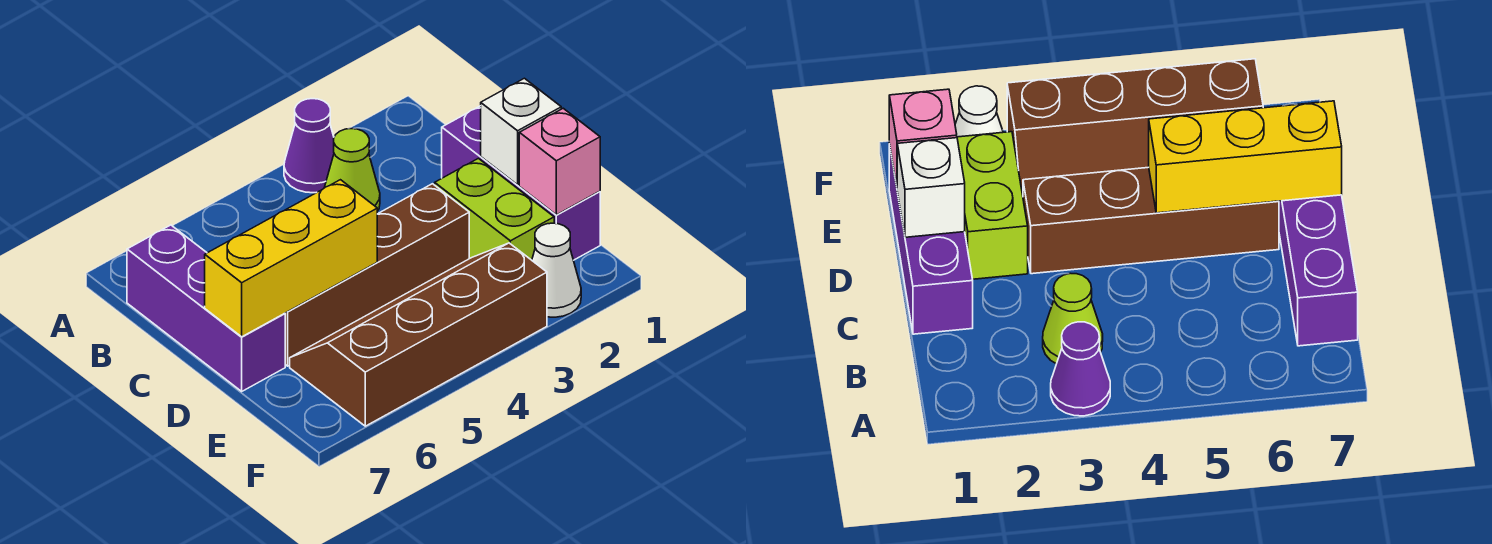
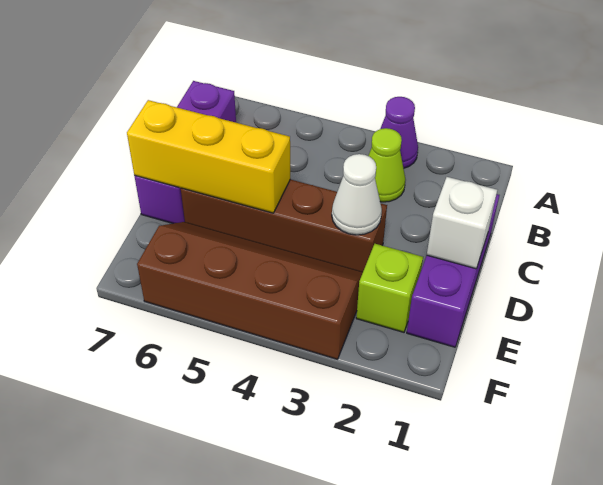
lime brick D2:E2 level 1 -> lime brick E2 level 1
pink brick E1 level 2 -> none
white cone F2 level 1 -> white cone D3 level 2

